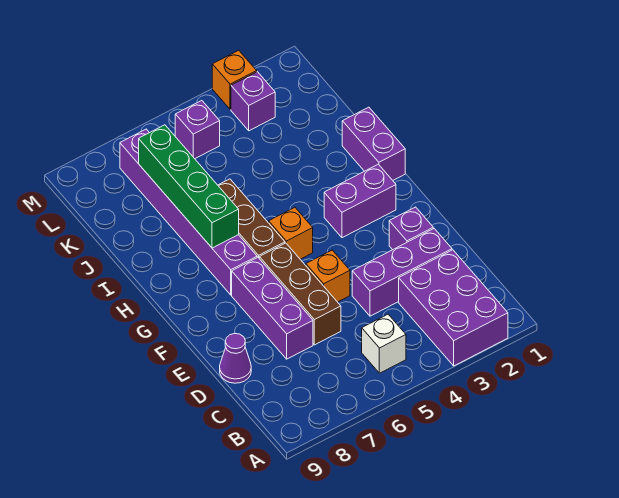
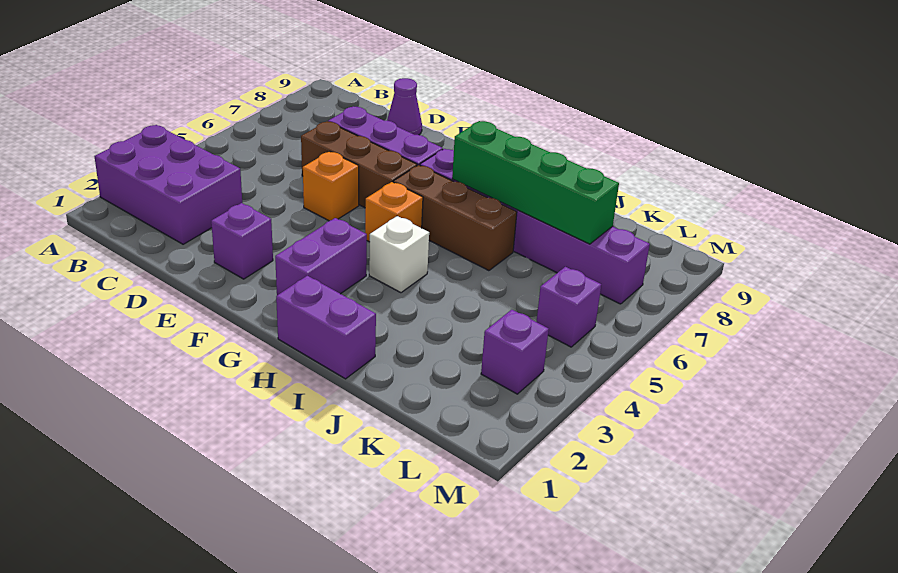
white brick B5 level 1 -> white brick H4 level 1
purple brick D2:D4 level 1 -> none
orange brick M3 level 1 -> none

